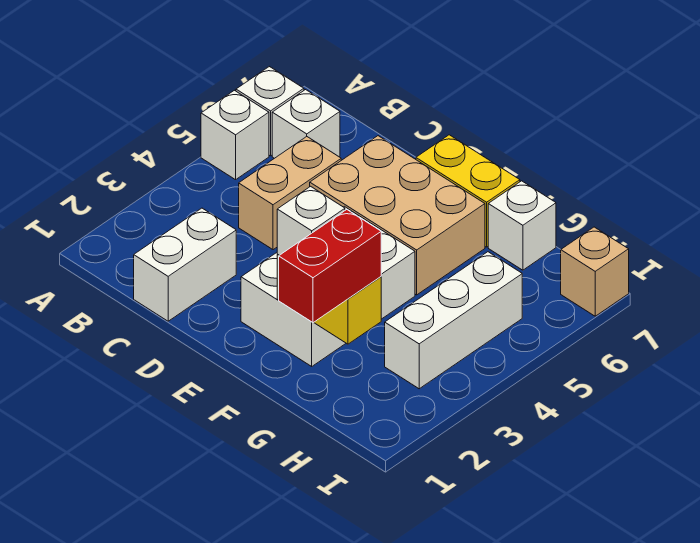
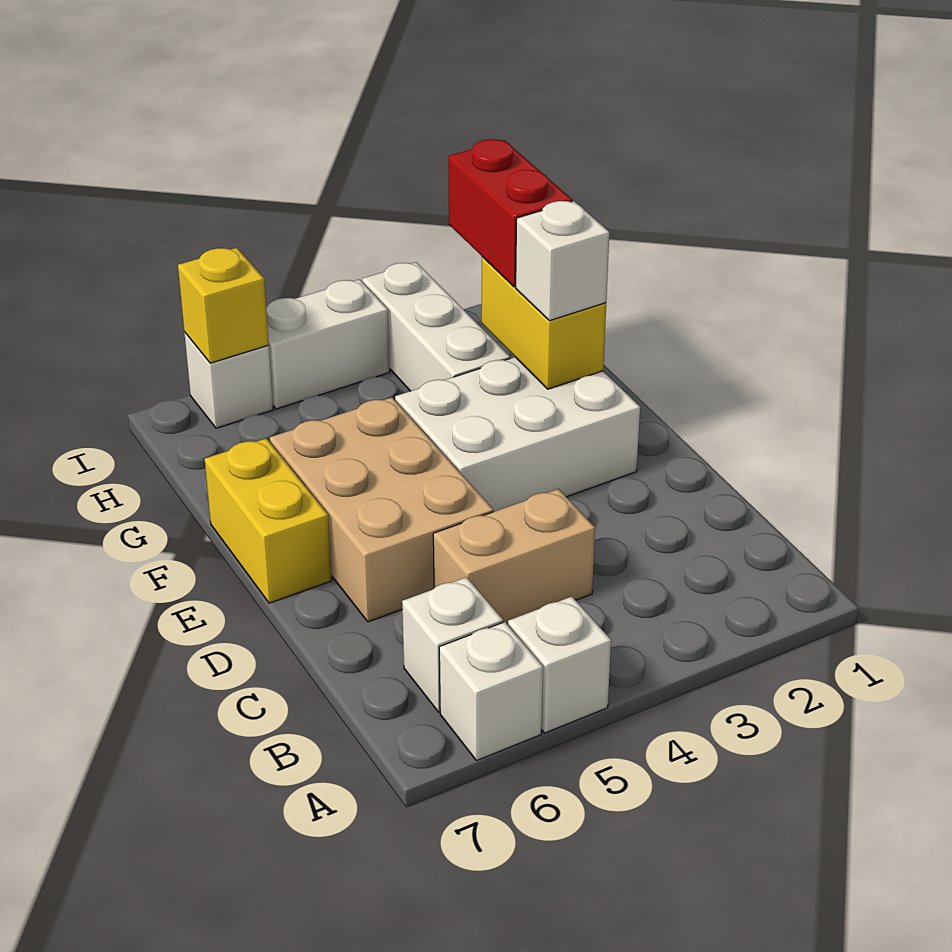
white brick C1:C2 level 1 -> white brick I4:I5 level 1
red brick G1:G2 level 3 -> red brick G2:H2 level 3
white brick G7 level 1 -> white brick I6 level 1
white brick H3:H5 level 1 -> white brick G3:I3 level 1
none -> yellow brick I6 level 2
tan brick I7 level 1 -> none

